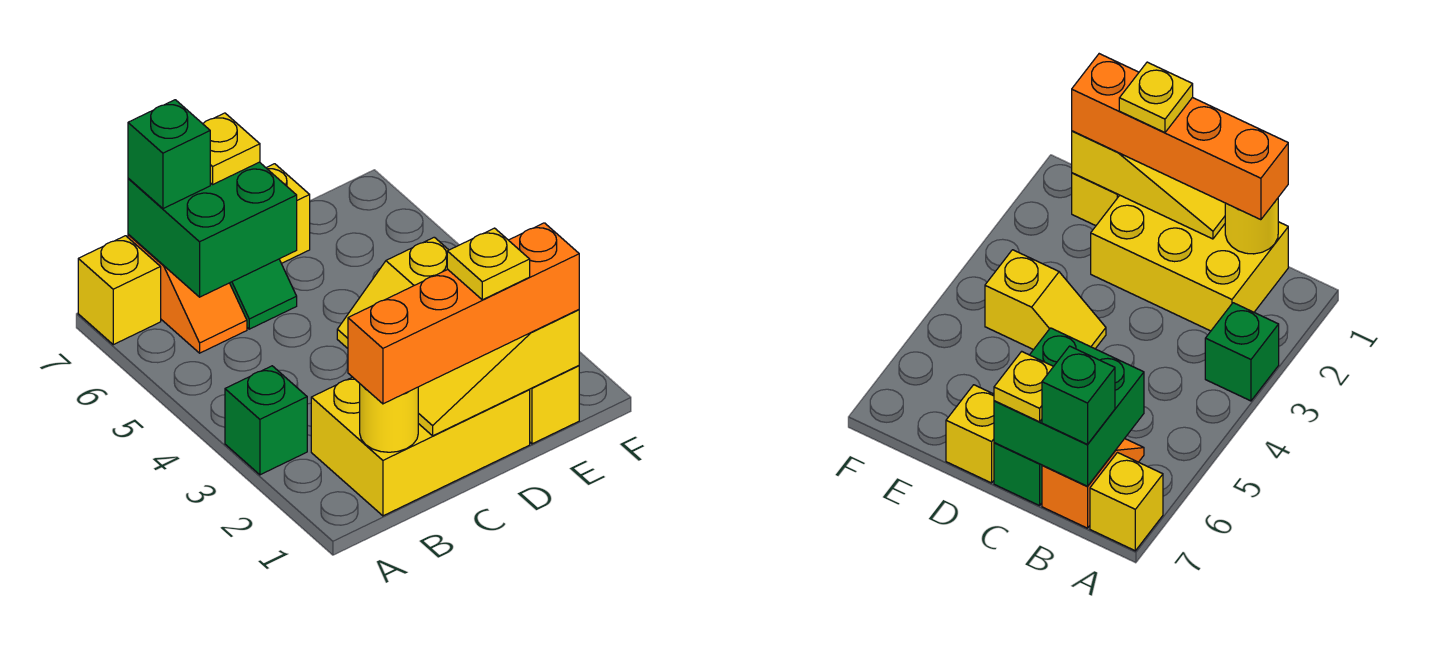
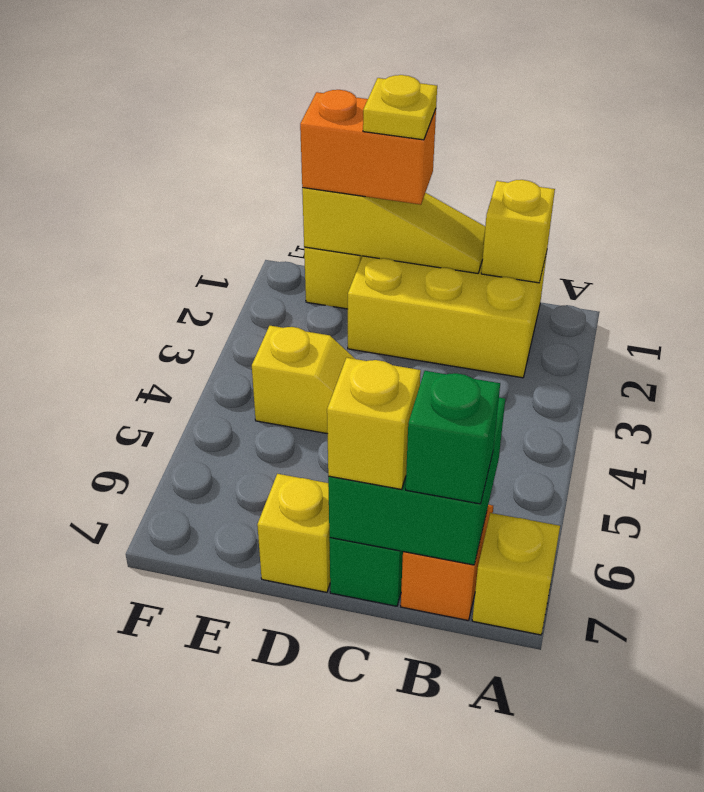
green brick A3 level 1 -> none
yellow round brick B1 level 2 -> yellow brick B1 level 2
orange brick B1:E1 level 3 -> orange brick D1:E1 level 3
yellow plate C7 level 3 -> yellow brick C7 level 3

